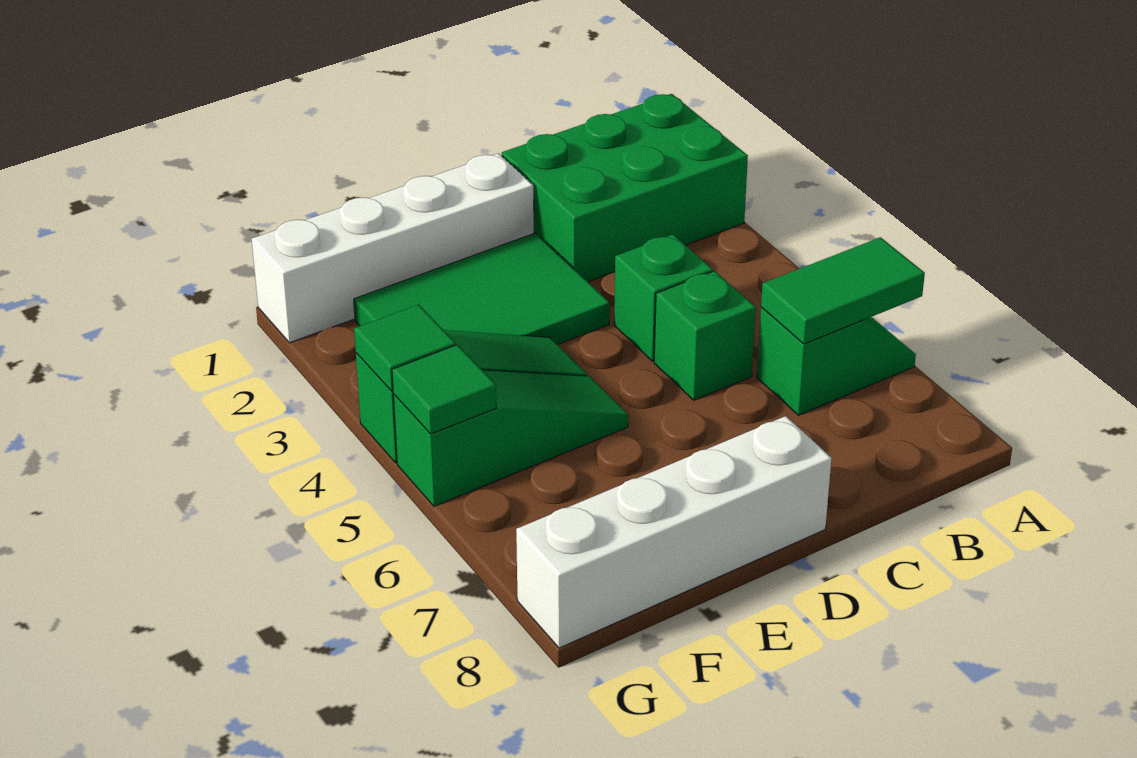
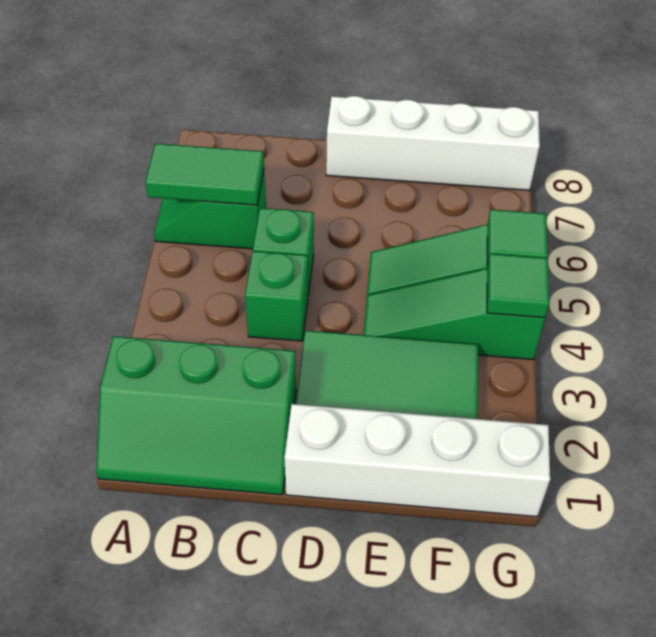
green brick A1:C2 level 1 -> green slope A1:C2 level 1 top 2

